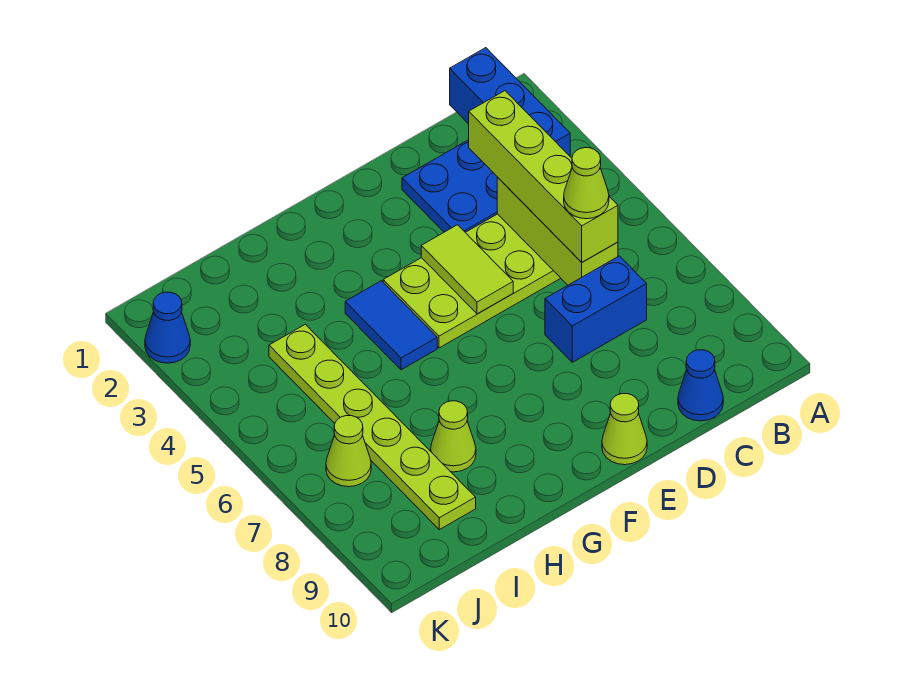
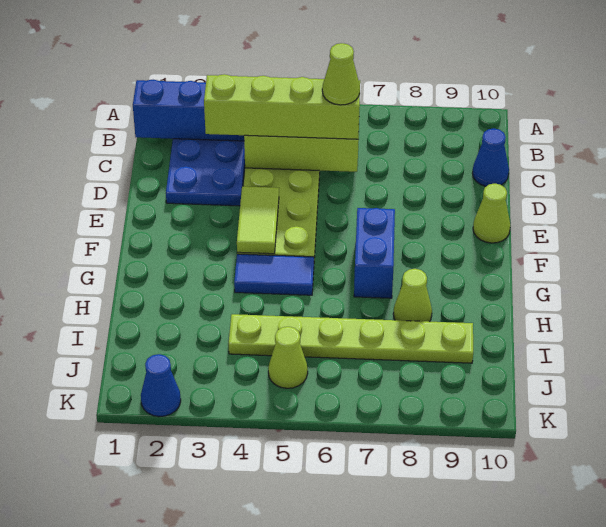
blue brick C7:D7 level 1 -> blue brick F7:G7 level 1
lime tile E4:E5 level 2 -> lime tile E4:F4 level 2
lime cone J7 level 1 -> lime cone J5 level 1

